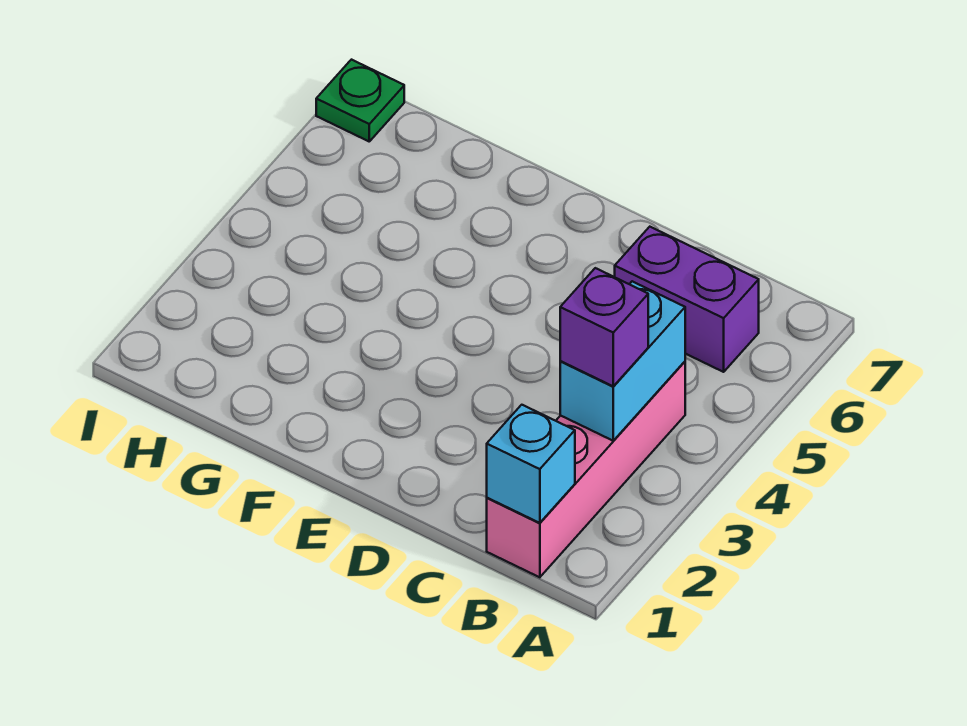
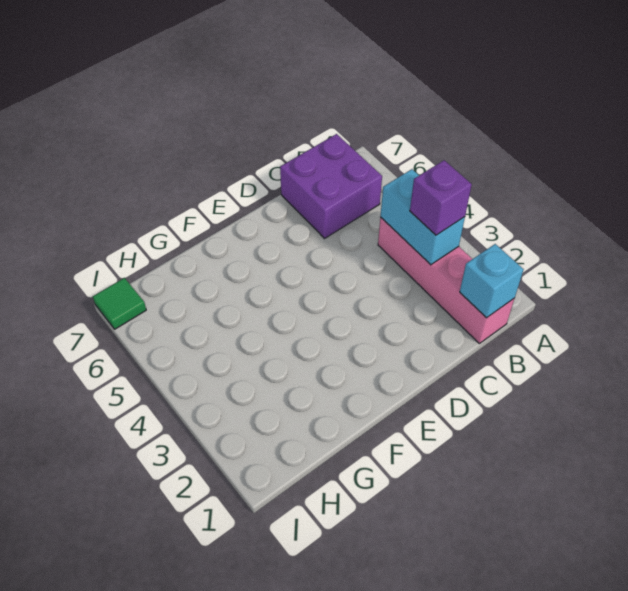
purple brick B6:C6 level 1 -> purple brick B6:C7 level 1
green plate I7 level 1 -> green tile I7 level 1

